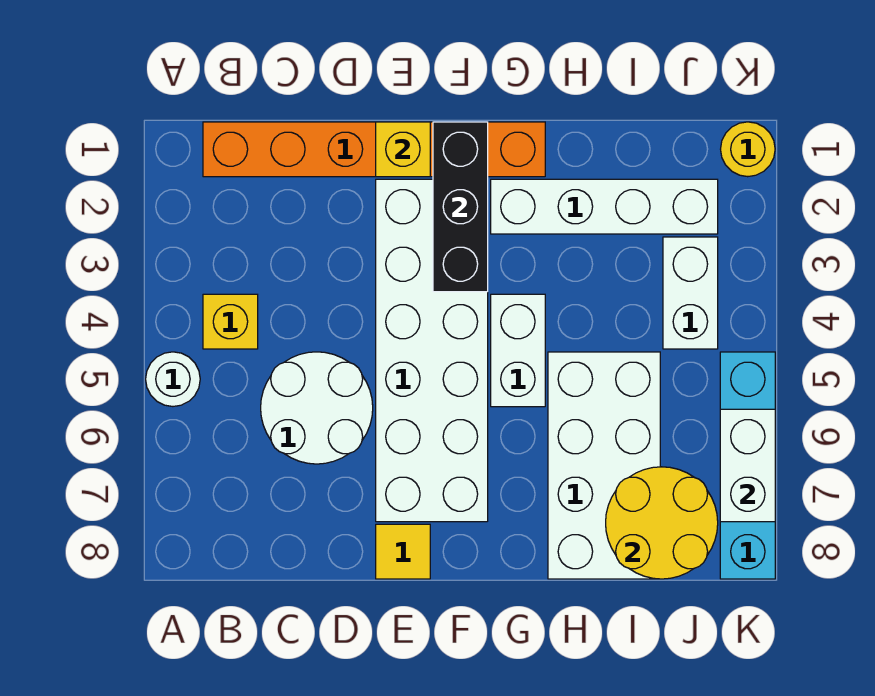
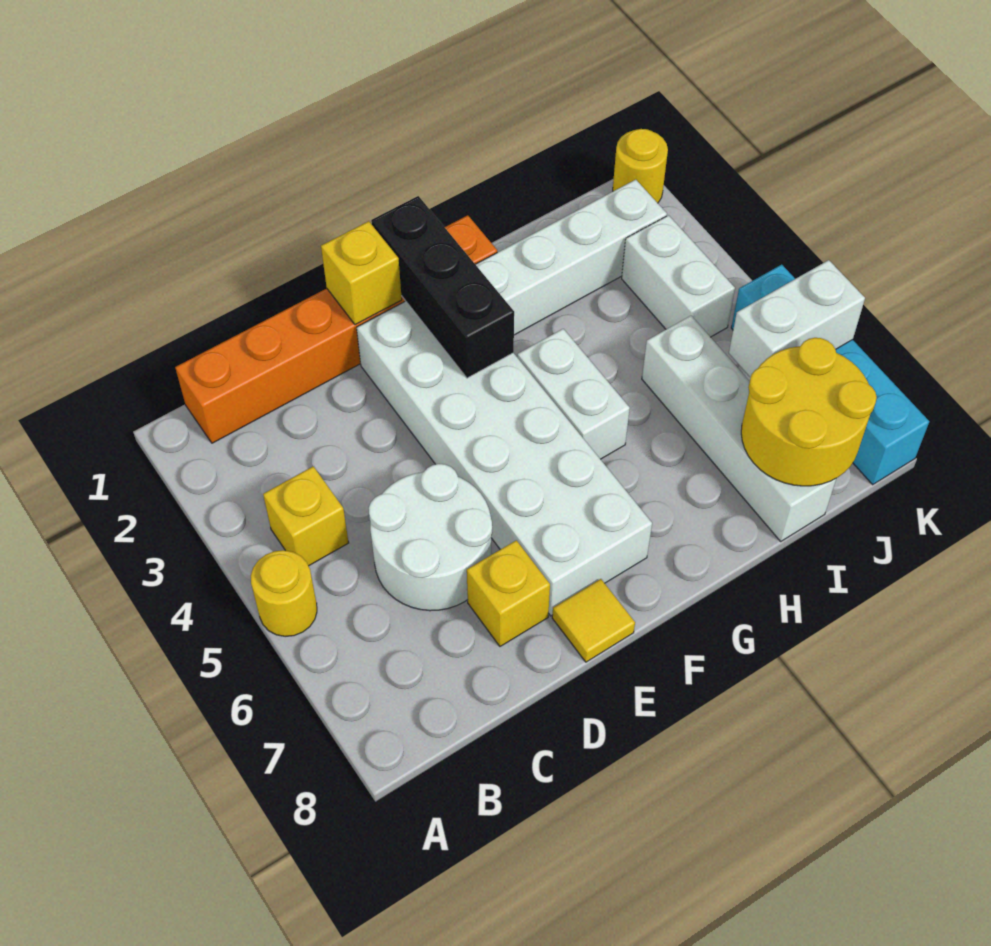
white round brick A5 level 1 -> yellow round brick A5 level 1
none -> yellow brick D7 level 1
white brick H5:I8 level 1 -> white brick I5:I8 level 1
white brick K6:K7 level 2 -> white brick J6:K6 level 2

